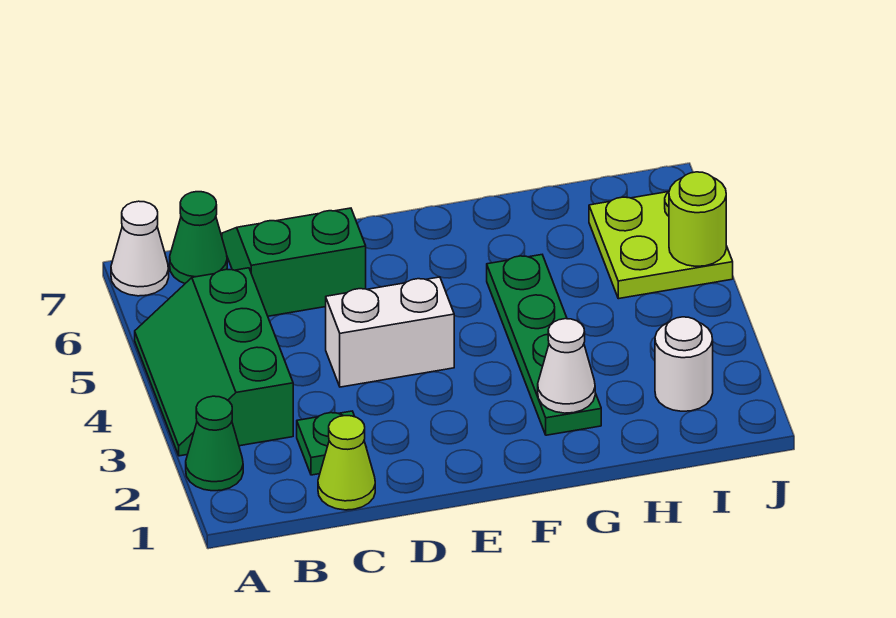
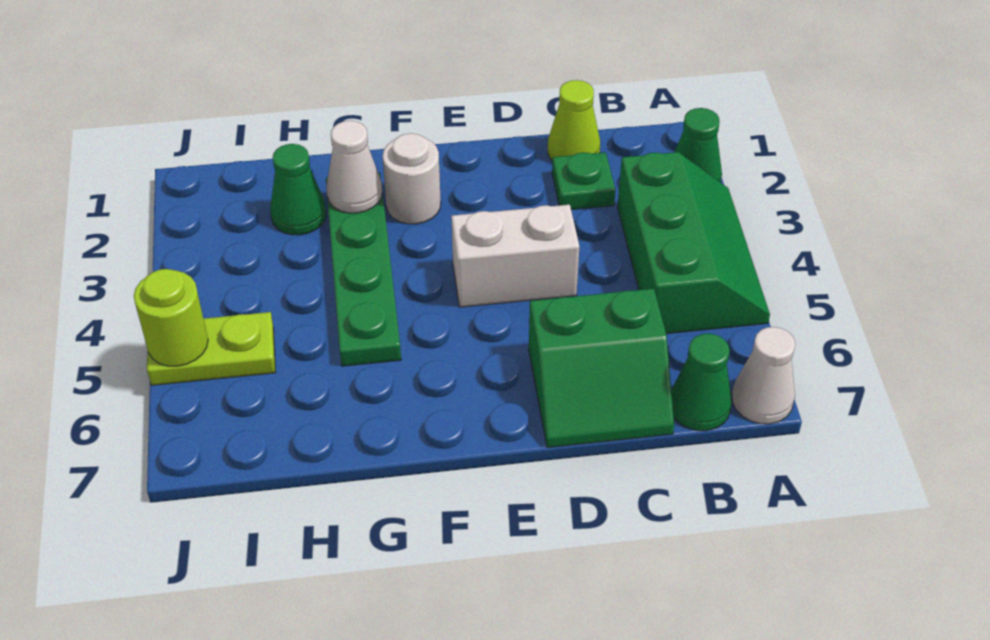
none -> green cone H2 level 1
white round brick I2 level 1 -> white round brick F2 level 1
lime plate I5:J6 level 1 -> lime plate I5:J5 level 1

